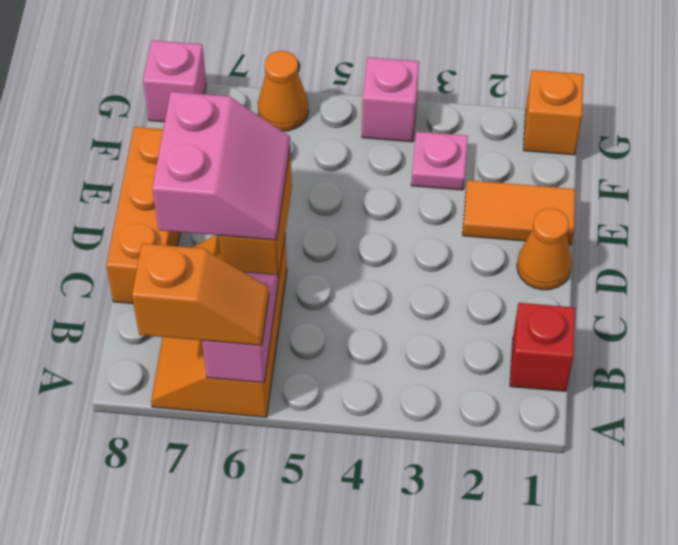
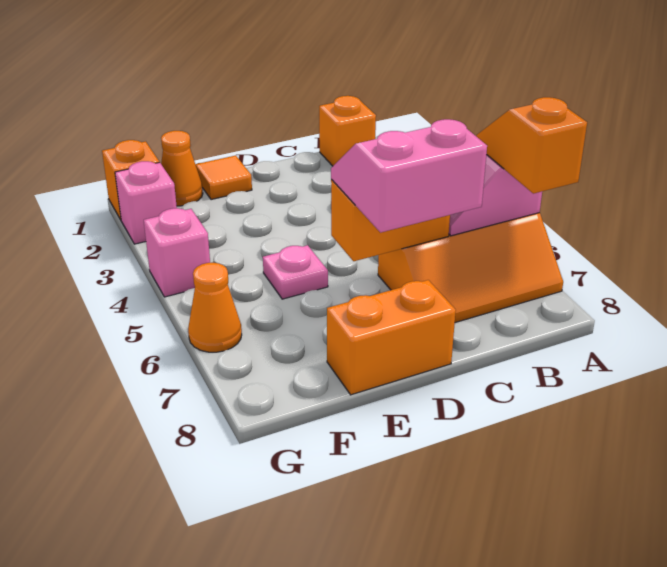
red brick B1 level 1 -> orange brick B1 level 1
orange brick C8:E8 level 1 -> orange brick D8:E8 level 1
orange cone D1 level 1 -> orange cone F1 level 1
orange tile E1:E2 level 1 -> orange tile E1 level 1
pink plate F3 level 1 -> pink plate E5 level 1
pink brick G8 level 1 -> pink brick G2 level 1

